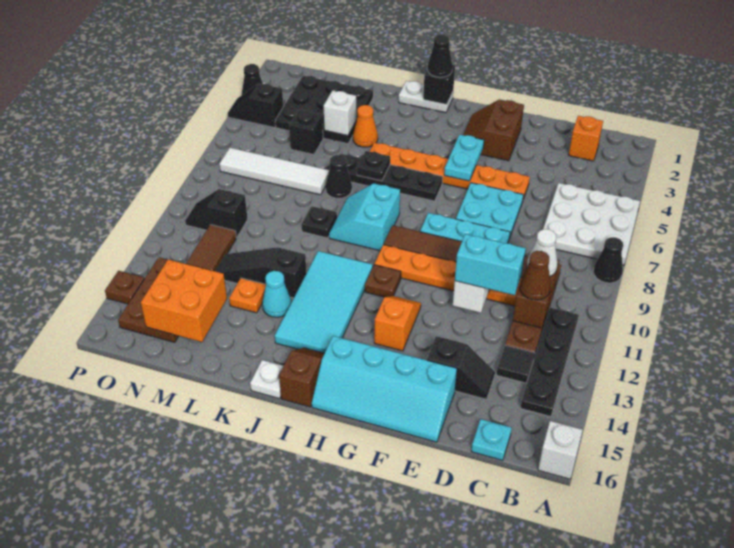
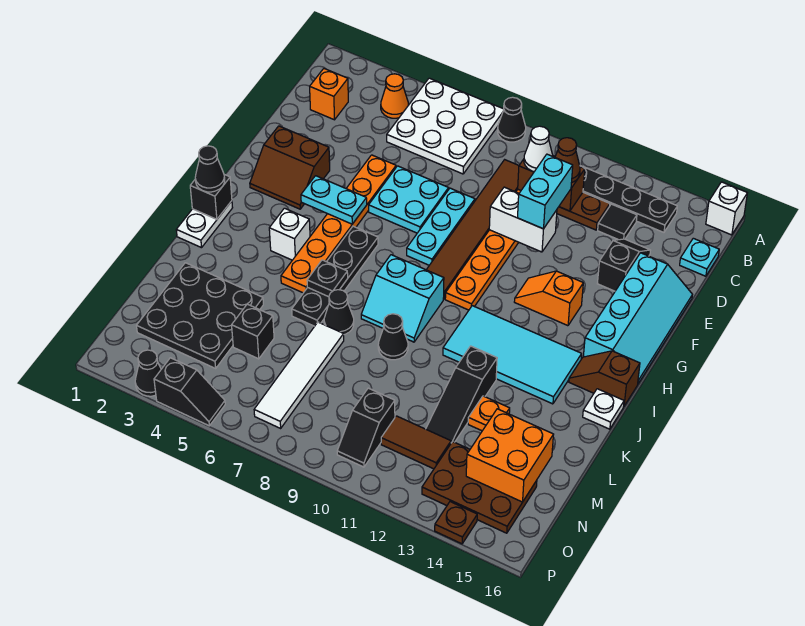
brown plate H11 level 1 -> none
orange cone K4 level 1 -> orange cone B4 level 1
black plate K9 level 1 -> black cone K9 level 1
cyan cone K13 level 1 -> none
white brick L4 level 2 -> white brick I4 level 1
black slope O4:P4 level 1 top O -> black slope P4:P5 level 1 top 4

